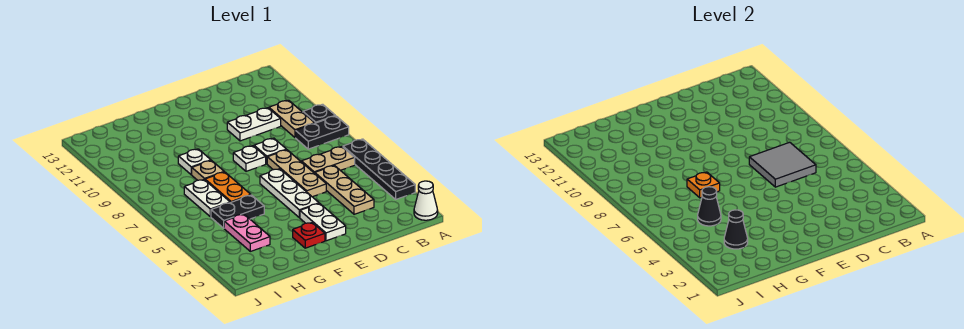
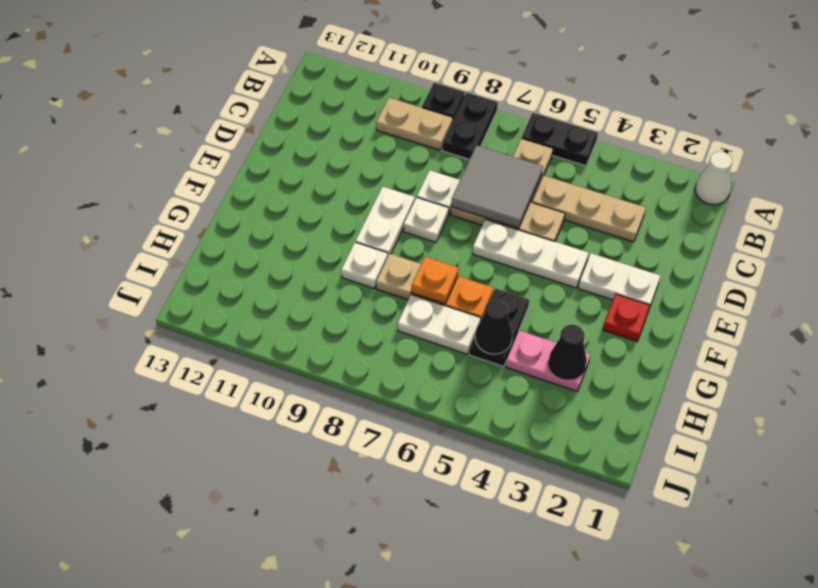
black plate A3:A6 level 1 -> black plate A5:A6 level 1
white plate C10:D10 level 1 -> white plate E9:F9 level 1

